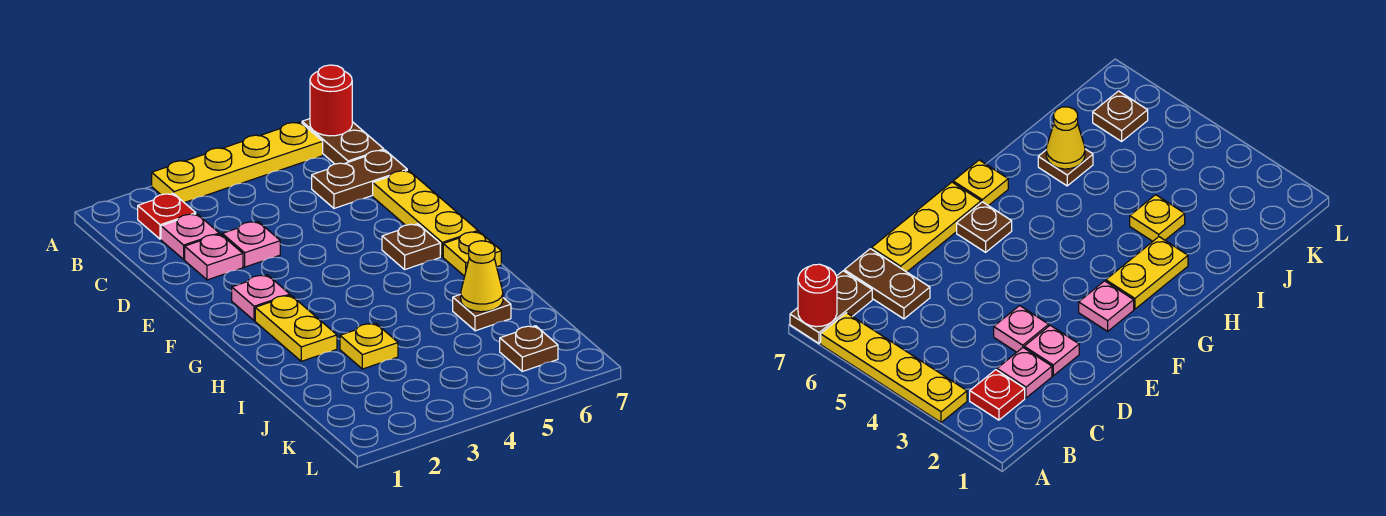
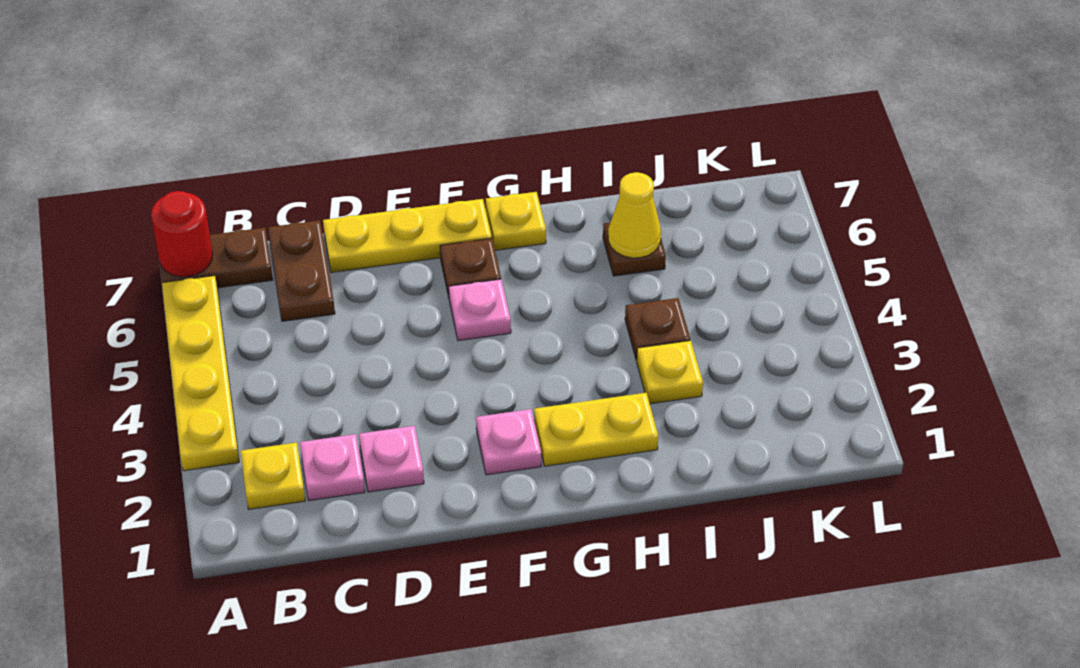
red plate B2 level 1 -> yellow plate B2 level 1
pink plate D3 level 1 -> pink plate F5 level 1
brown plate K6 level 1 -> brown plate I4 level 1

